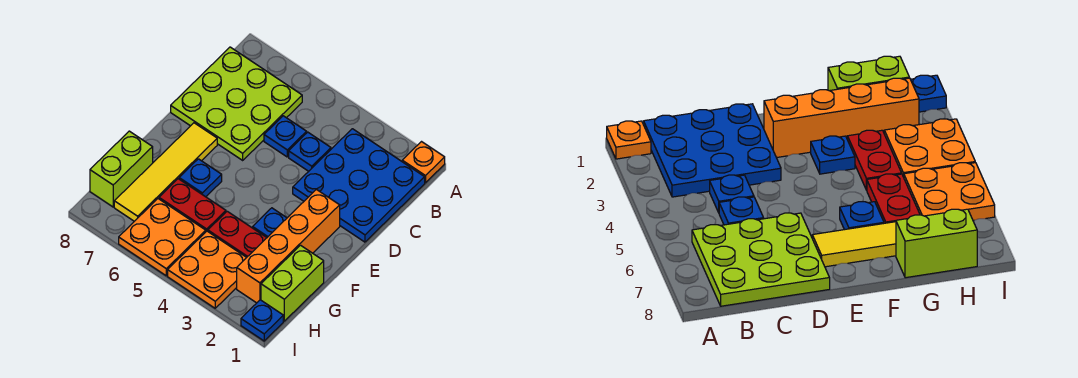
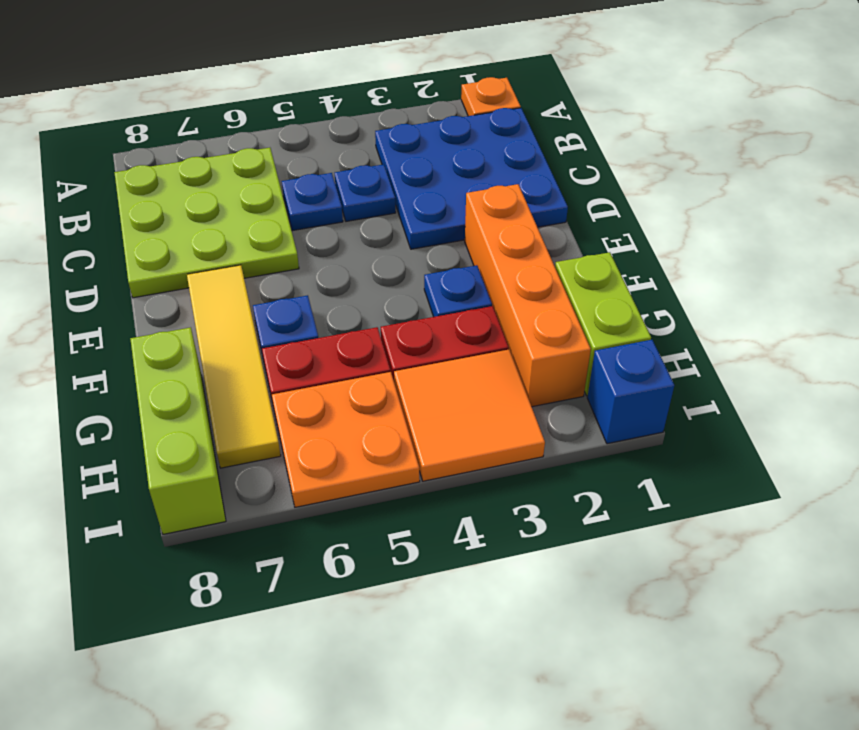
lime brick G8:H8 level 1 -> lime brick G8:I8 level 1
orange plate H3:I4 level 1 -> orange tile H3:I4 level 1
blue plate I1 level 1 -> blue brick I1 level 1

